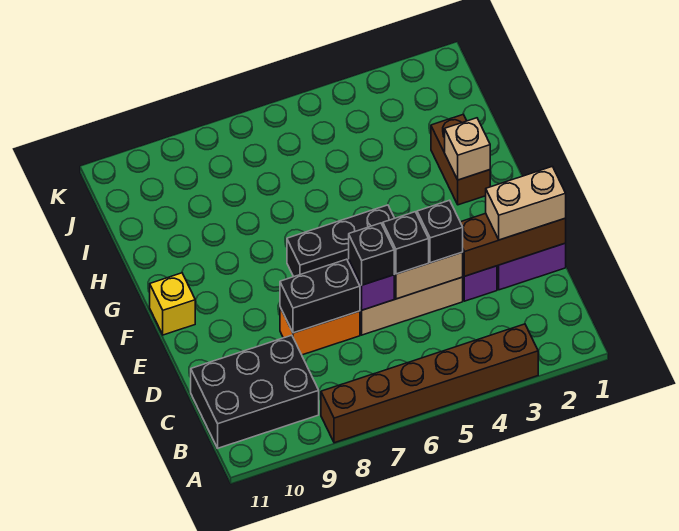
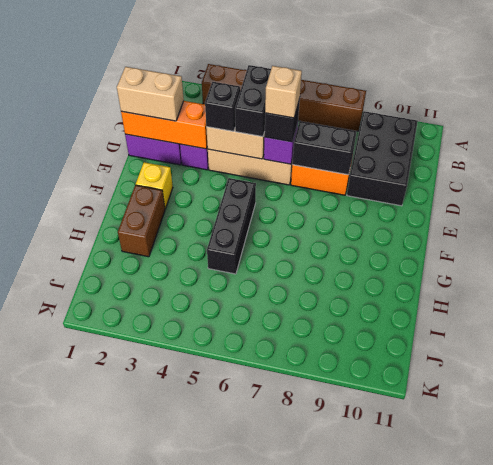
black brick B9:C11 level 1 -> black brick B9:D10 level 1
brown brick D1:D3 level 2 -> orange brick D1:D3 level 2
black brick D5 level 3 -> black brick C5:D5 level 3
black brick F5:F7 level 1 -> black brick F5:H5 level 1
yellow brick F11 level 1 -> yellow brick F2 level 1
tan brick G2 level 2 -> tan brick D6 level 4

